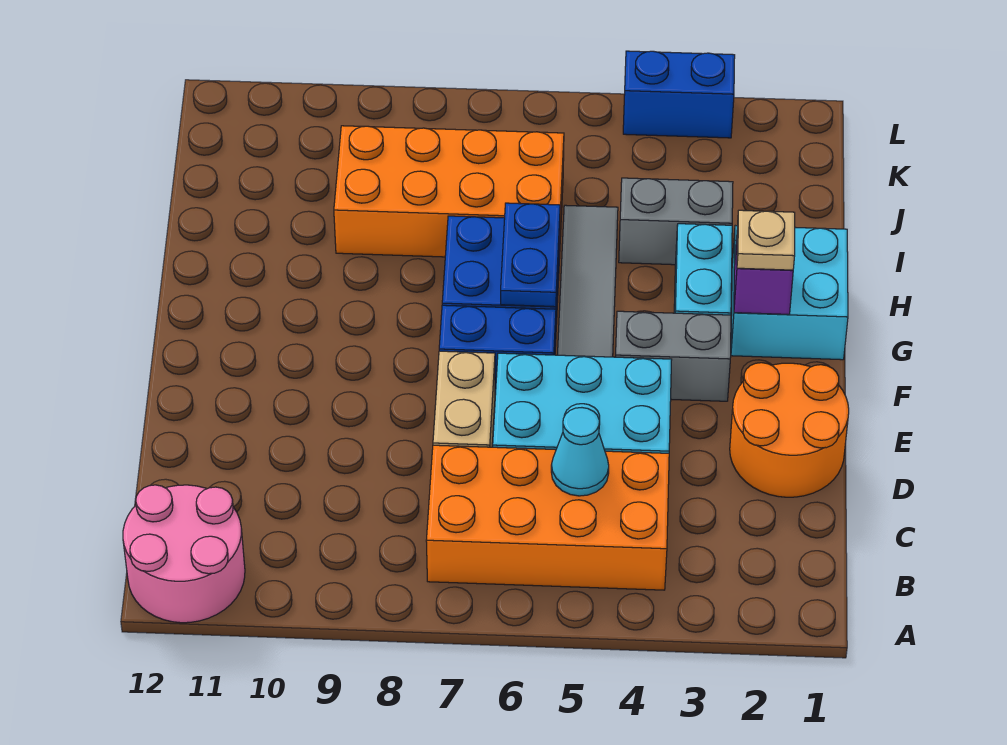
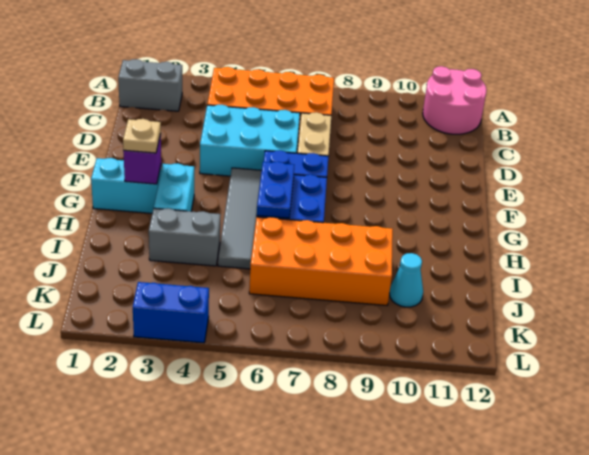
cyan cone C5 level 2 -> cyan cone J10 level 1
orange round brick D1:E2 level 1 -> none
grey brick F3:F4 level 1 -> grey brick B1:B2 level 1
cyan brick G1:H2 level 1 -> cyan brick G1:G2 level 1

